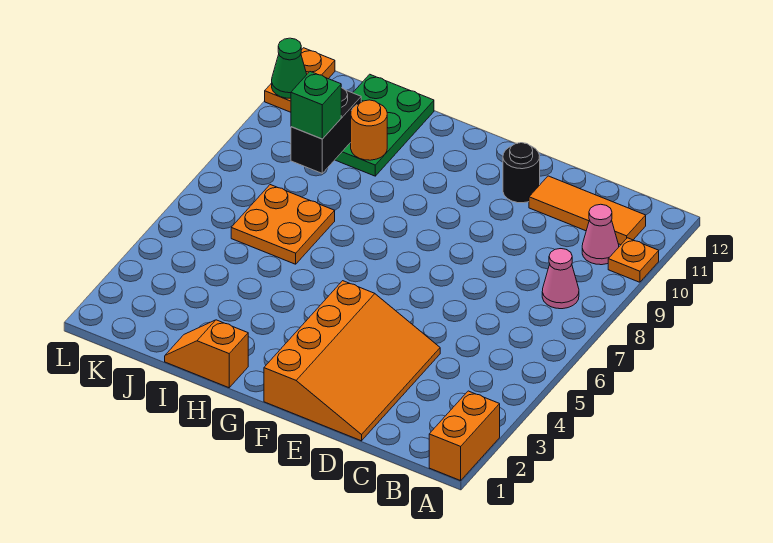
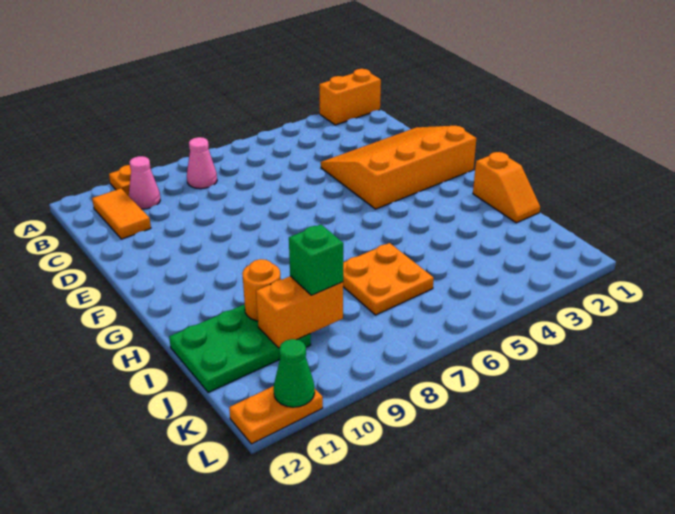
orange tile B11:D11 level 1 -> orange tile B11:C11 level 1
black round brick E11 level 1 -> none
black brick J9:J10 level 2 -> orange brick J9:J10 level 2

